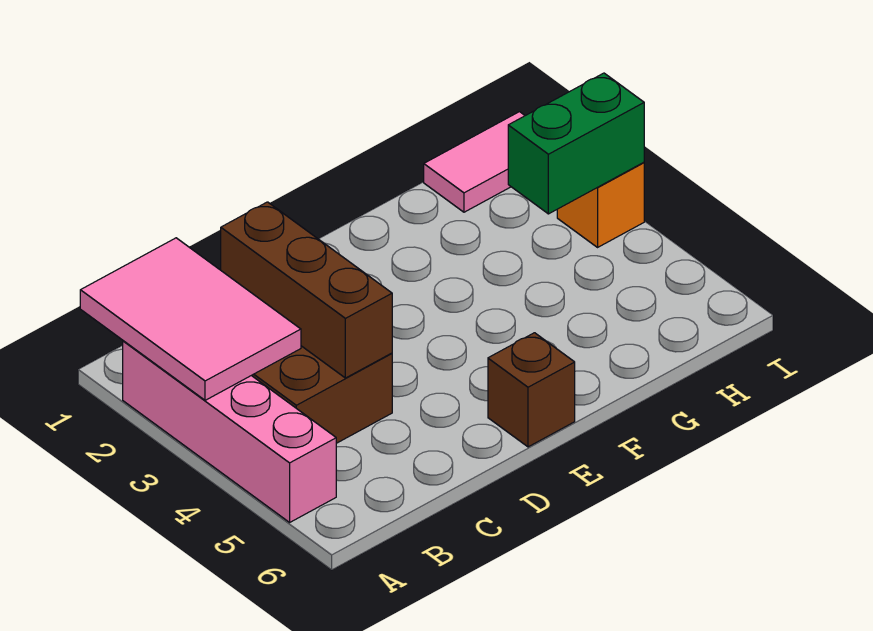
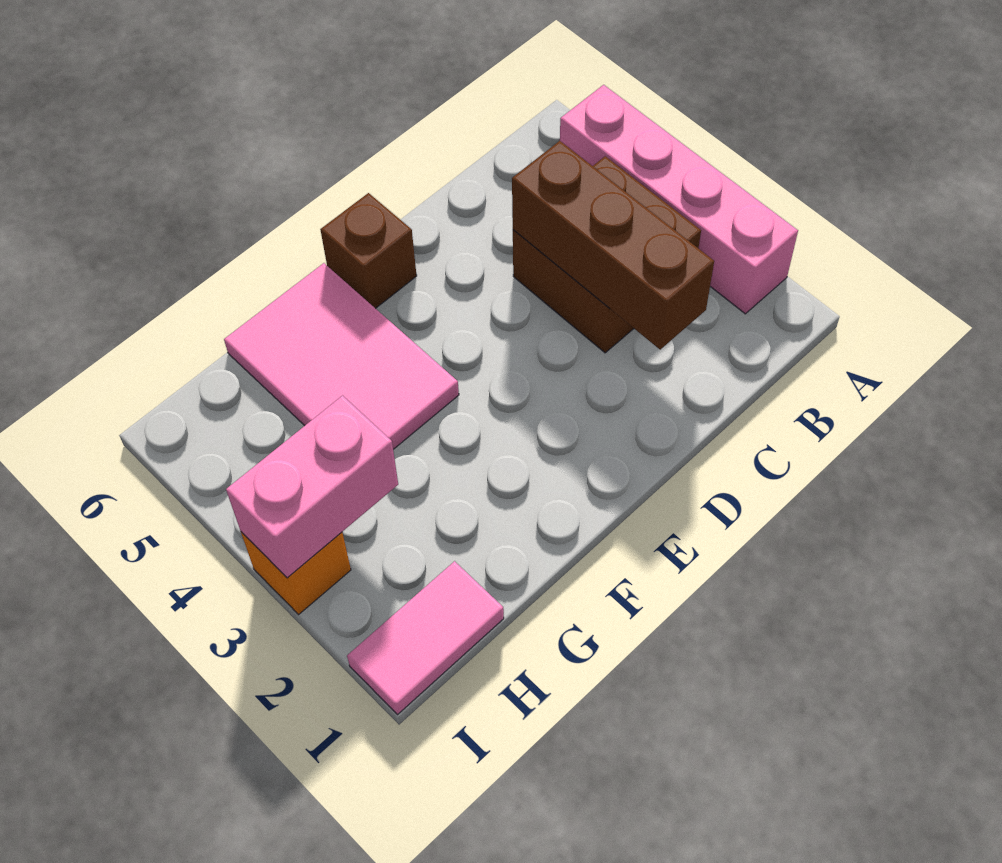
pink tile A1:B3 level 2 -> pink tile F4:G6 level 1
green brick H3:I3 level 2 -> pink brick H3:I3 level 2

